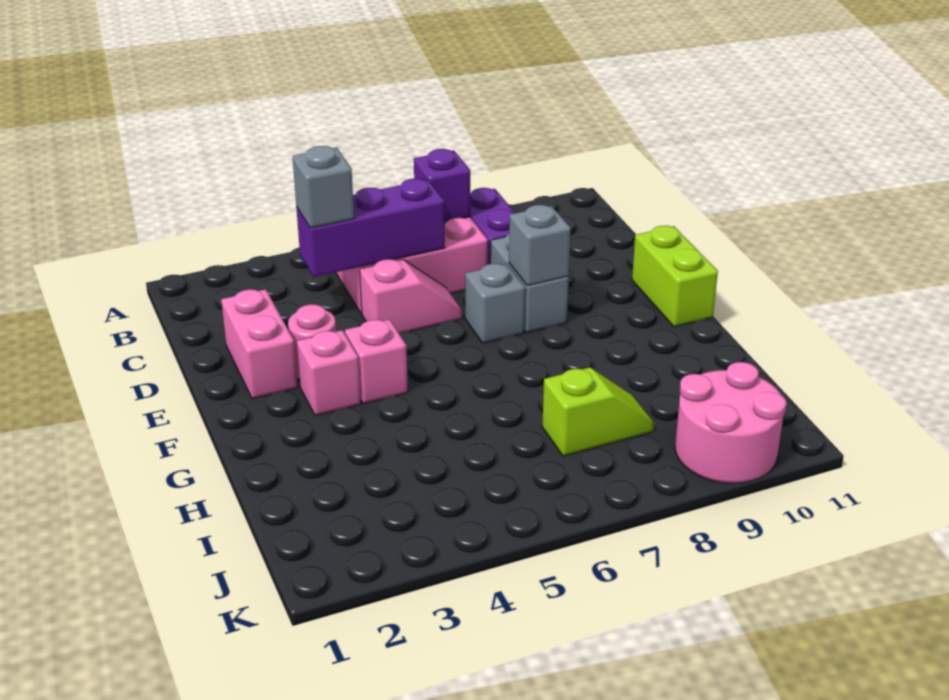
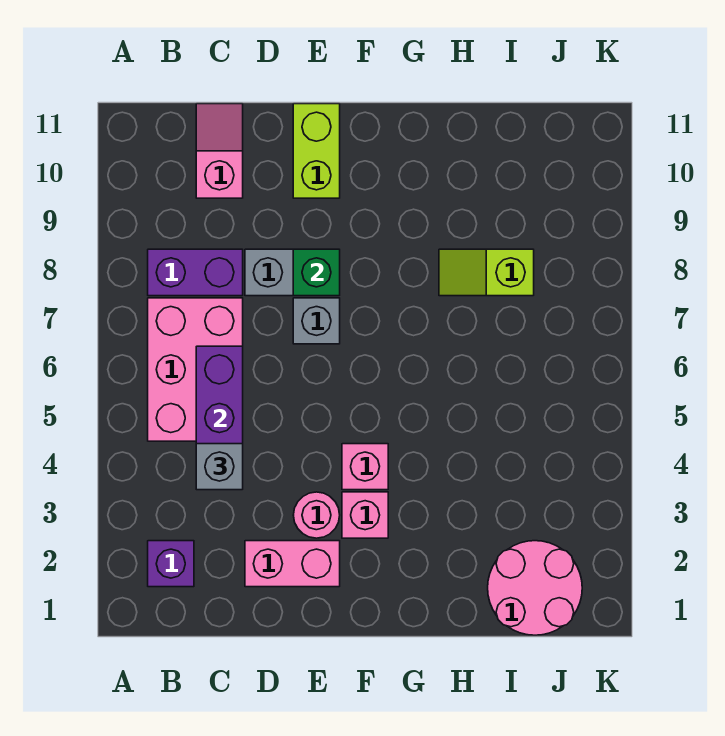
purple brick B7 level 2 -> purple brick B2 level 1
pink slope D5:D6 level 1 top 5 -> pink slope C10:C11 level 1 top 10
grey brick E8 level 2 -> green brick E8 level 2
lime brick E11:F11 level 1 -> lime brick E10:E11 level 1
lime slope I7:I8 level 1 top 7 -> lime slope H8:I8 level 1 top I
pink round brick J9:K10 level 1 -> pink round brick I1:J2 level 1

